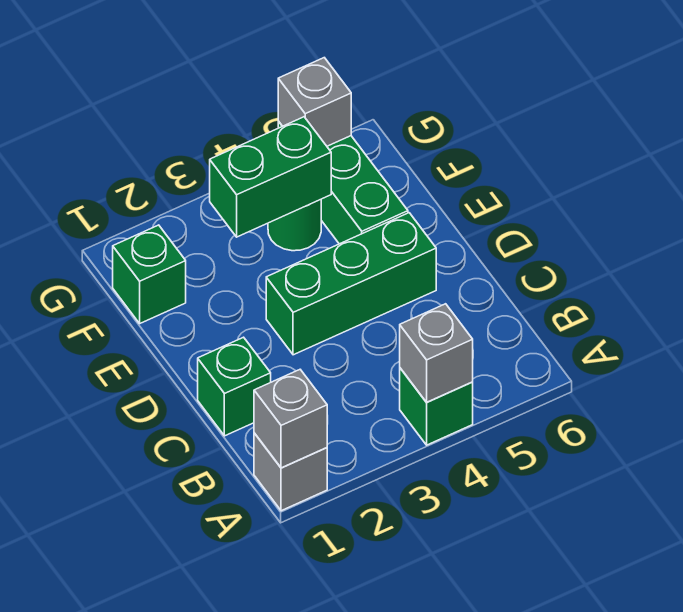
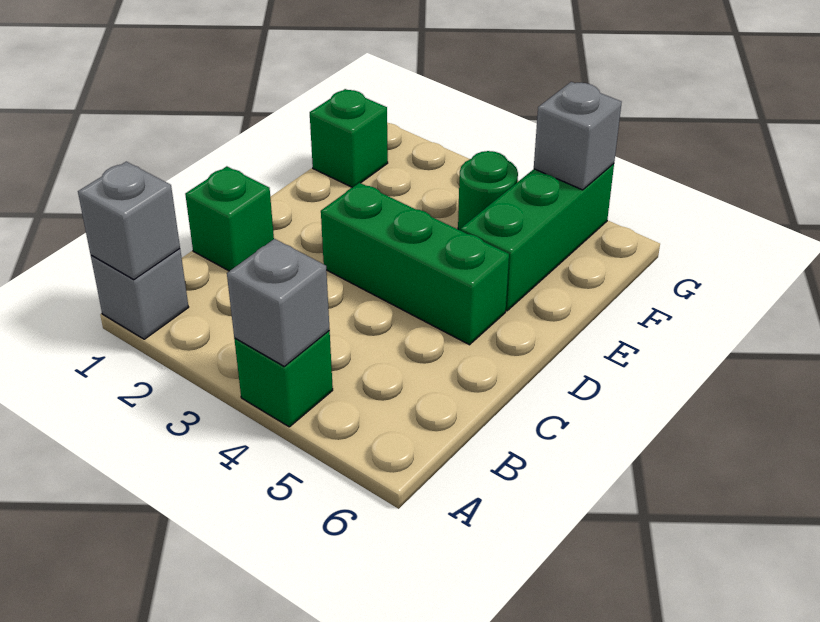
green brick F3:F4 level 2 -> none

